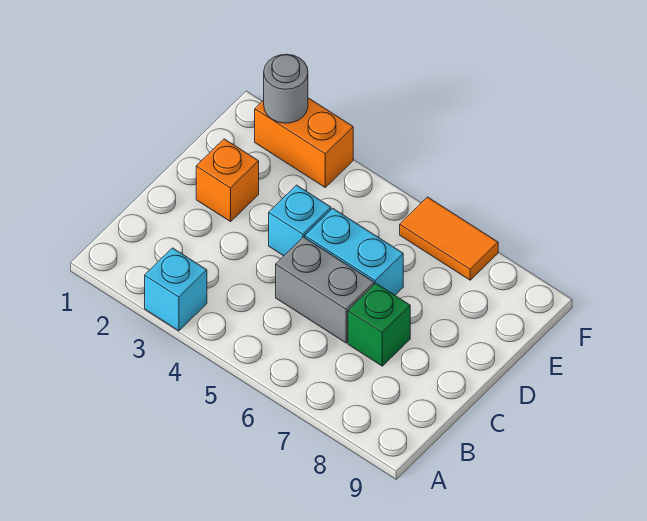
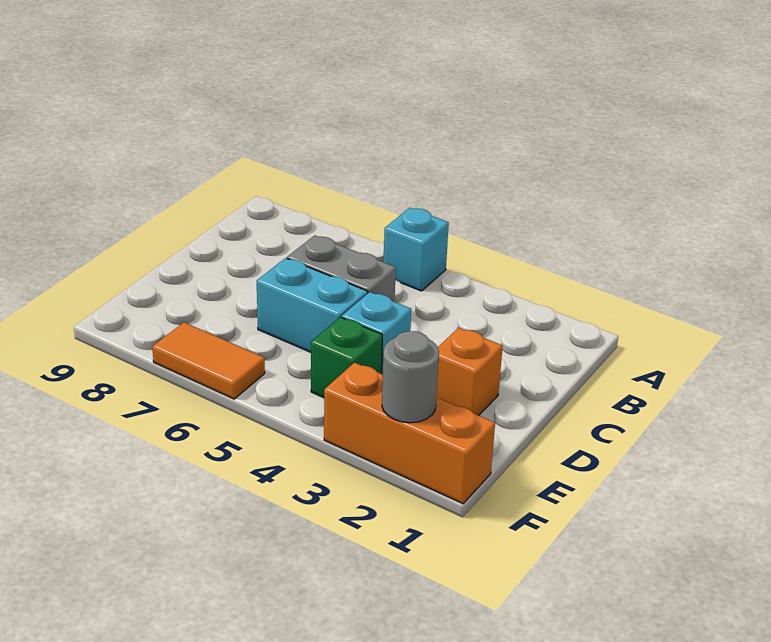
cyan brick A3 level 1 -> cyan brick A5 level 1
green brick C7 level 1 -> green brick E4 level 1
orange brick F2:F3 level 1 -> orange brick F1:F3 level 1

